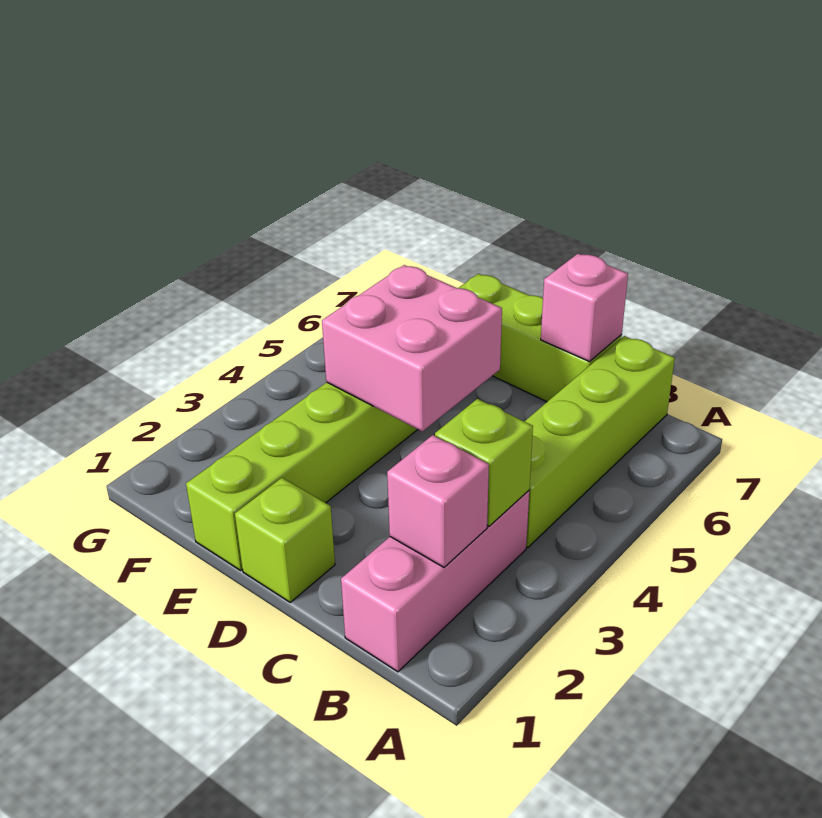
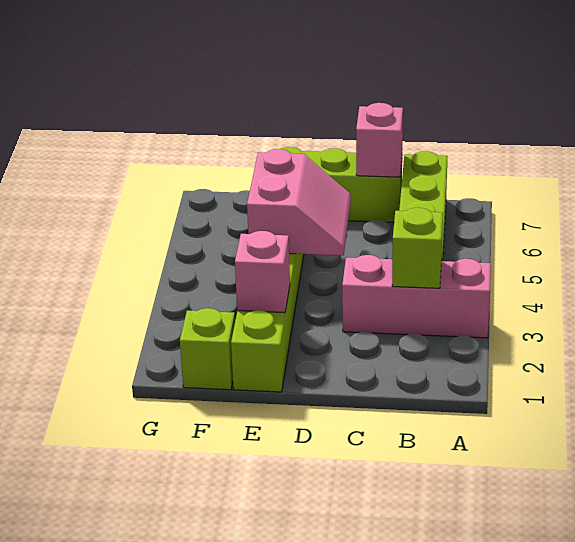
pink brick B1:B3 level 1 -> pink brick A3:C3 level 1
pink brick B2 level 2 -> pink brick E2 level 2
lime brick D1 level 1 -> lime brick F1 level 1
pink brick D4:E5 level 2 -> pink slope D4:E5 level 2 top E

